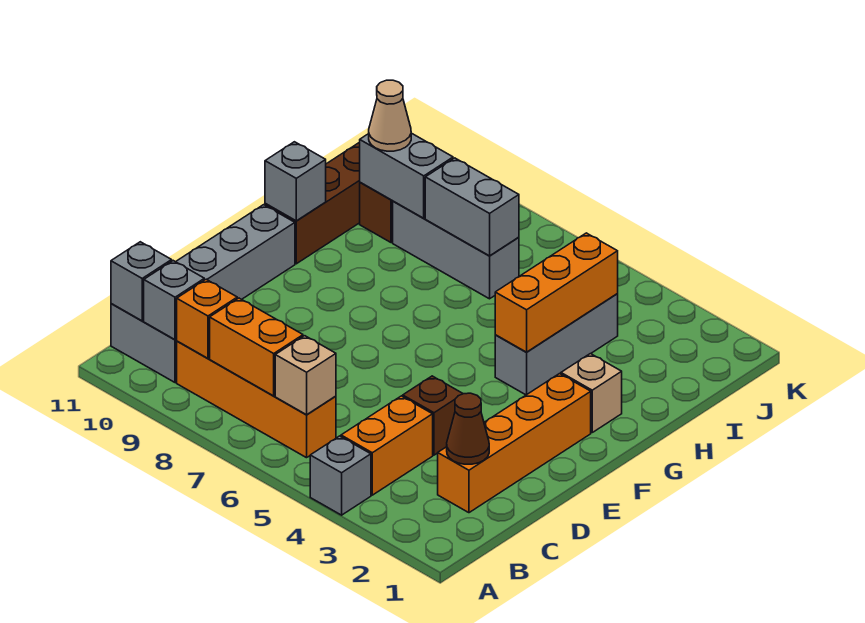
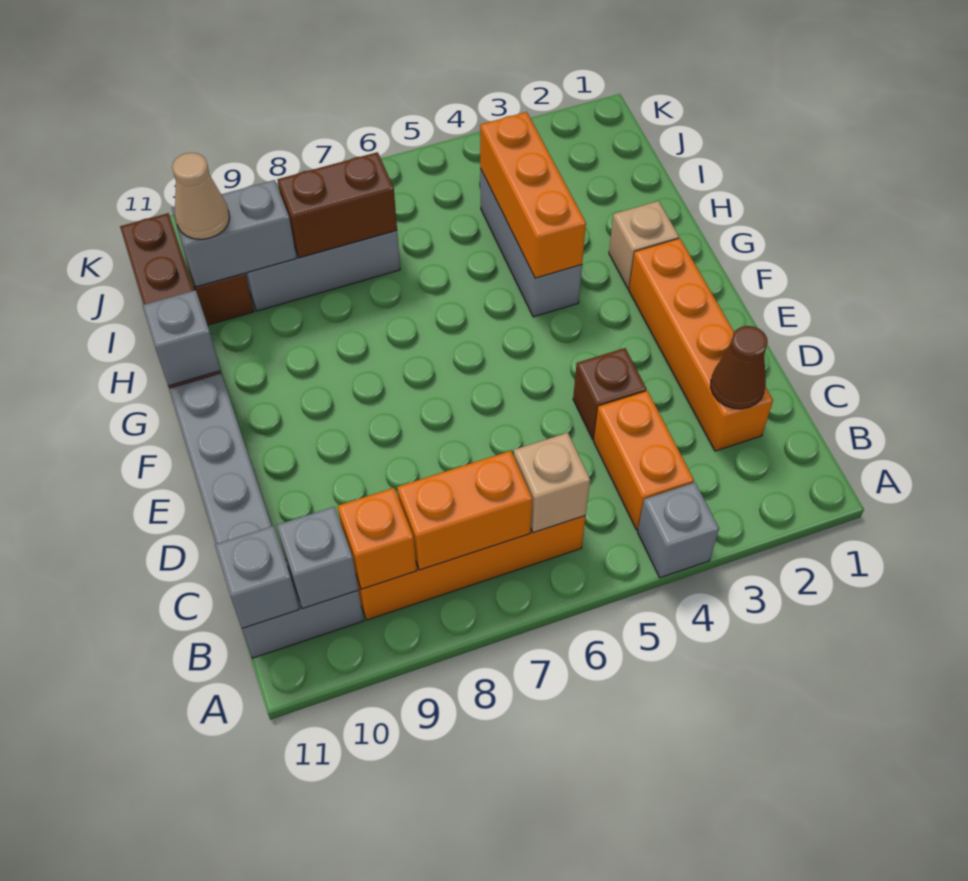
grey brick I7:I8 level 2 -> brown brick I7:I8 level 2

